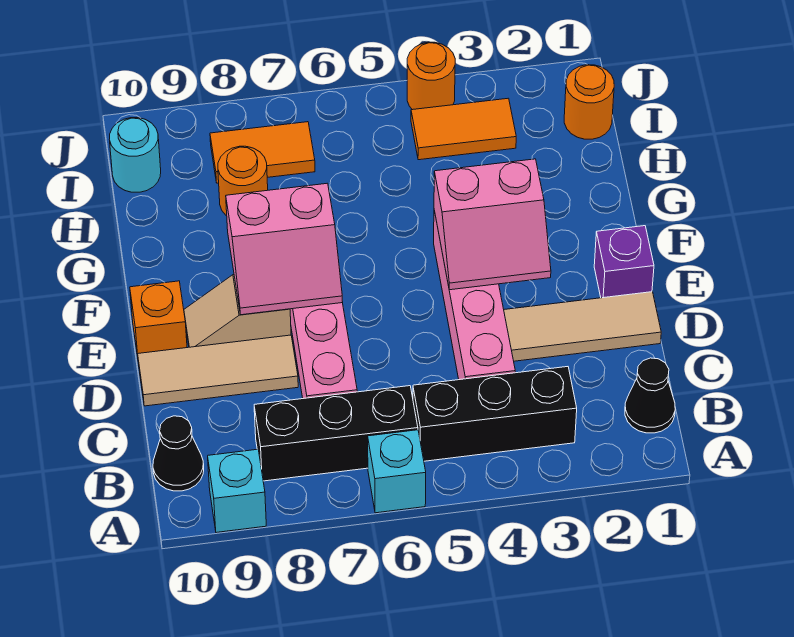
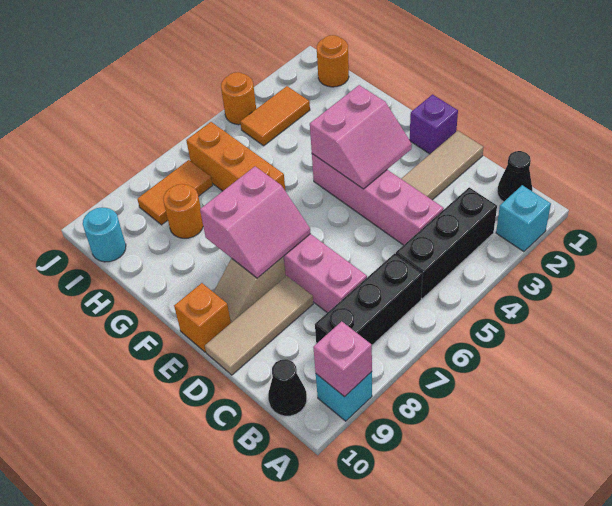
cyan brick A6 level 1 -> cyan brick A2 level 1
none -> pink brick A9 level 2
none -> orange brick G6:I6 level 1

